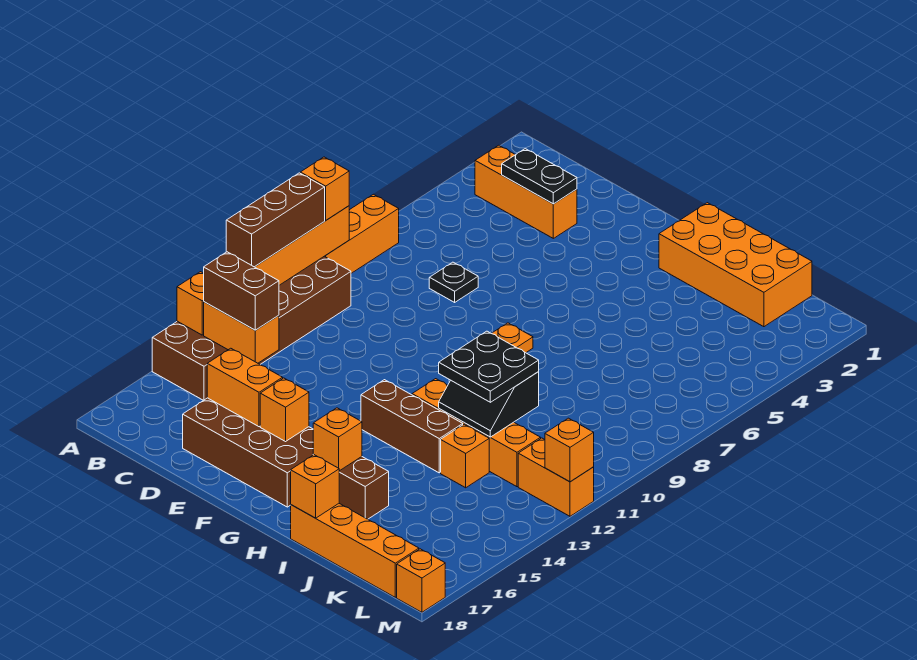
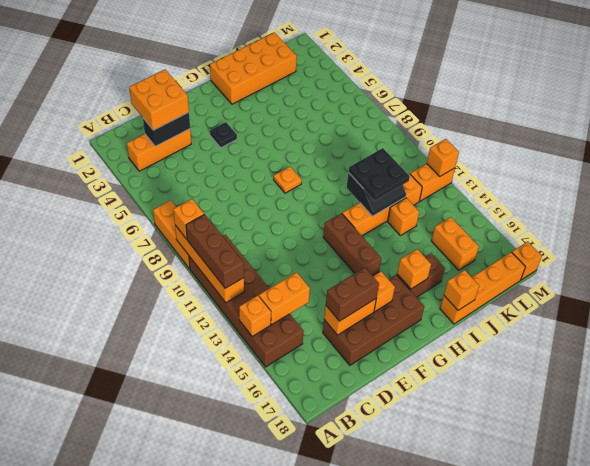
brown brick B14:C14 level 3 -> brown brick D16:E16 level 3
none -> orange brick C2:D3 level 3
black plate C3:D3 level 2 -> black brick C3:D3 level 2
black plate D7 level 1 -> black plate F4 level 1
brown brick G13:I13 level 1 -> brown brick G12:G14 level 1
none -> orange brick K15:K16 level 1

